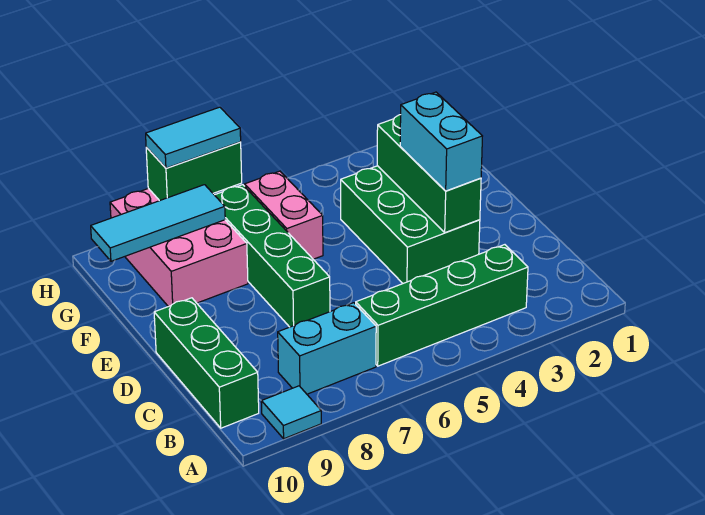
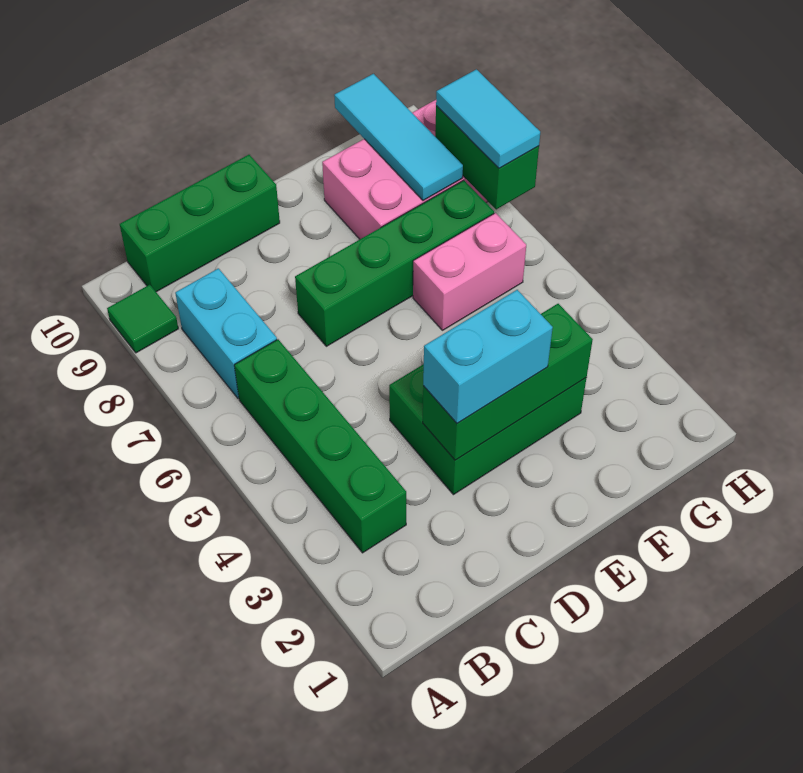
cyan tile A9 level 1 -> green tile A9 level 1

